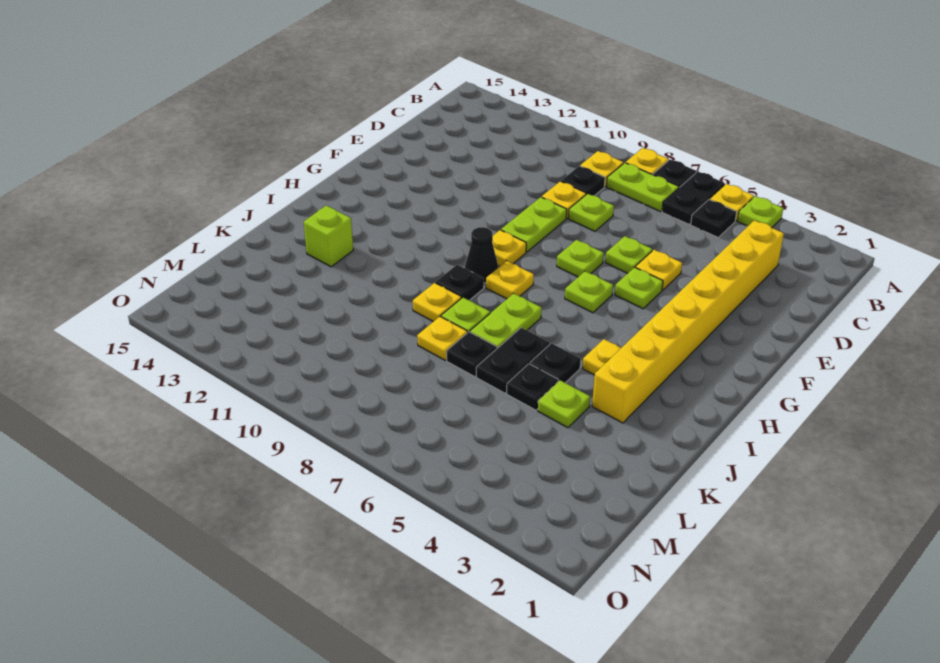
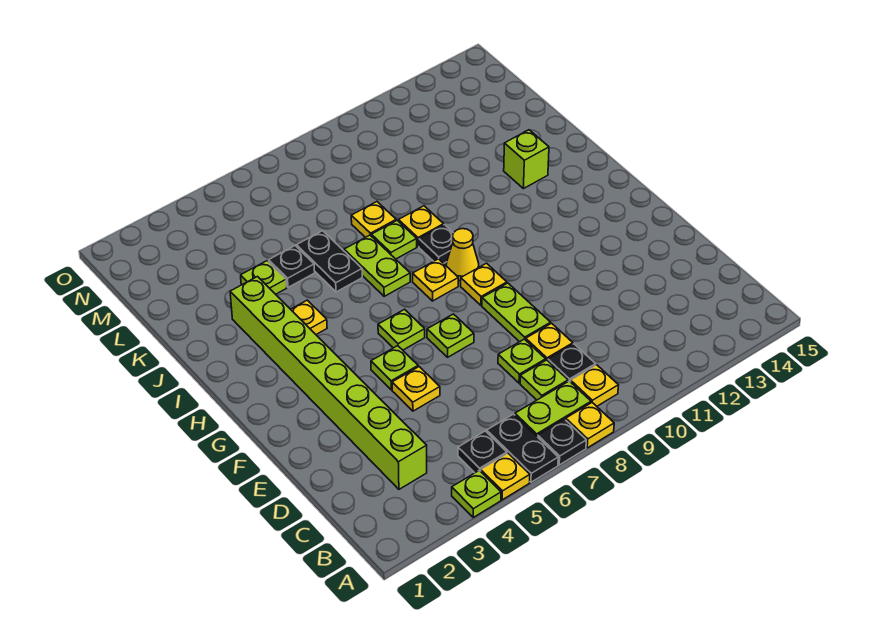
yellow brick C3:J3 level 1 -> lime brick C3:J3 level 1
lime plate E6 level 1 -> lime plate C8 level 1
black cone H9 level 1 -> yellow cone H9 level 1
black plate J5 level 1 -> none
black plate K7 level 1 -> none

